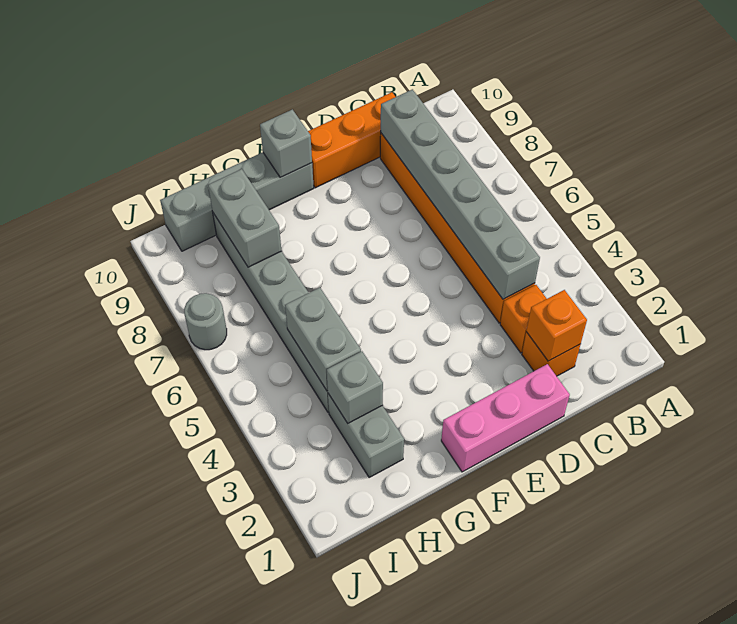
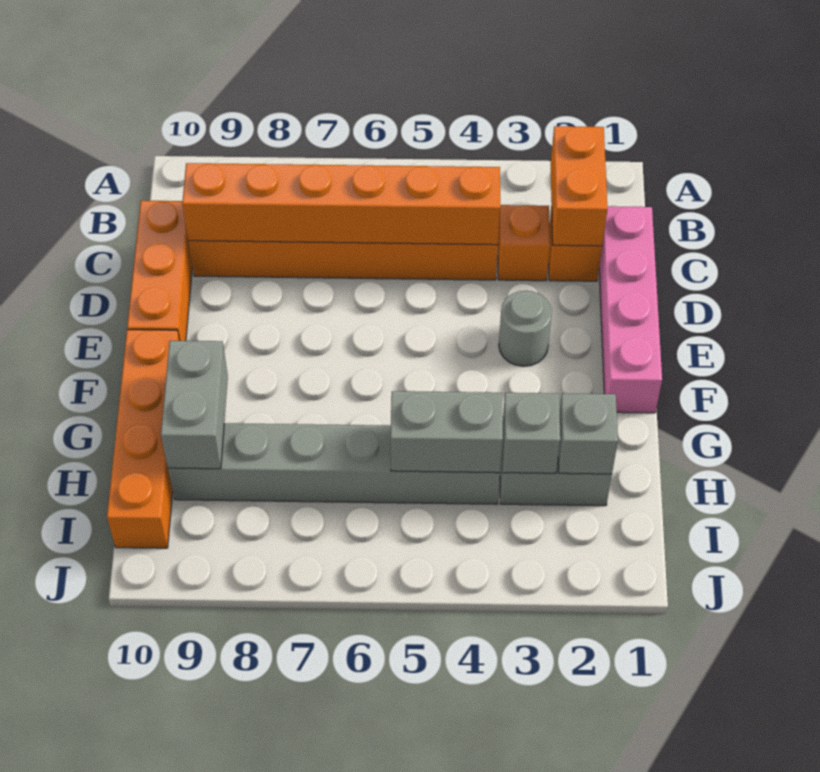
orange brick C2 level 2 -> orange brick B2:C2 level 2
grey brick C4:C9 level 2 -> orange brick C4:C9 level 2
pink brick D1:F1 level 1 -> pink brick C1:F1 level 1
grey brick F10:I10 level 1 -> orange brick F10:I10 level 1
grey brick F10 level 2 -> grey brick H2 level 2
grey brick H8:H9 level 2 -> grey brick G9:H9 level 2
grey round brick J7 level 1 -> grey round brick E3 level 1

